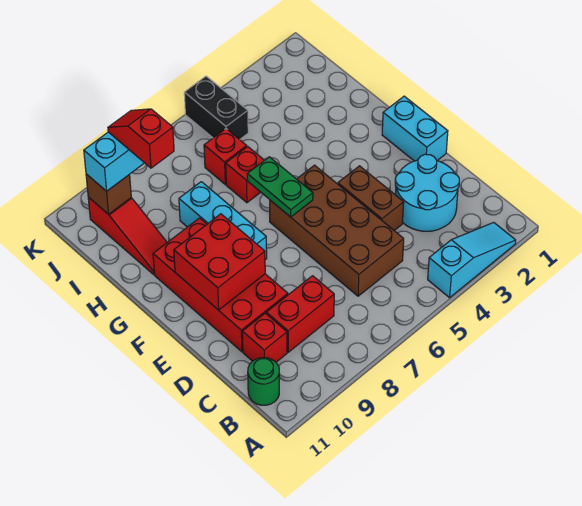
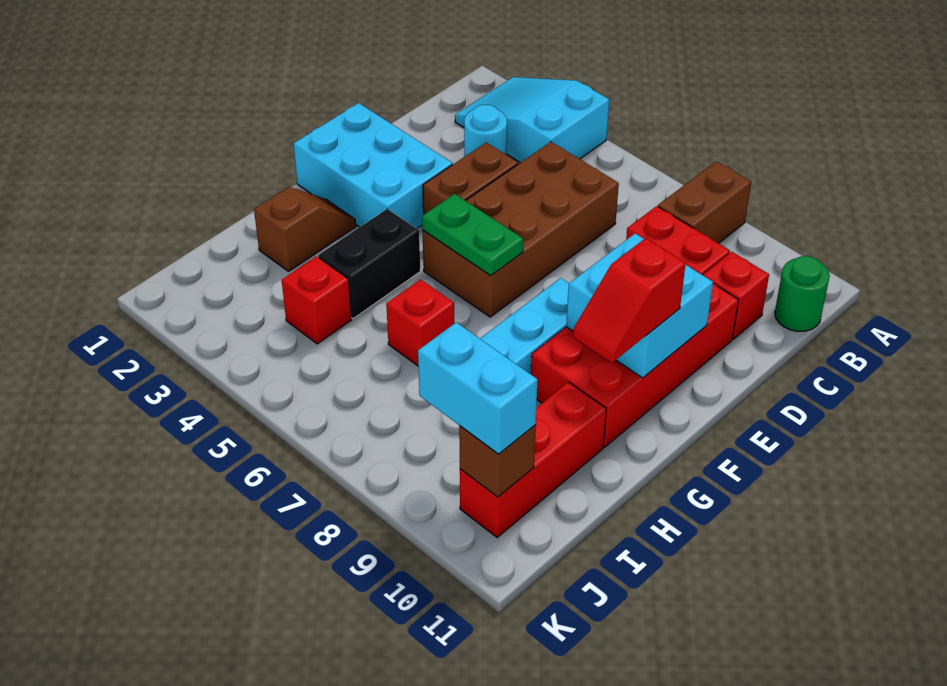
cyan slope A2:A4 level 1 top 4 -> cyan slope A2:B4 level 1 top 4
none -> brown brick A8:B8 level 1
cyan round brick C2:D3 level 1 -> cyan round brick C3 level 1
cyan brick E1:F1 level 1 -> cyan brick E1:F3 level 1
red brick E9:F10 level 2 -> cyan brick E9:F10 level 2
green plate F6:G6 level 2 -> green plate F5:F6 level 2
none -> brown slope G2:H2 level 1 top H
red slope H10:J10 level 1 top J -> red brick H10:J10 level 1
red brick I6 level 1 -> red brick I4 level 1
red slope I9:J9 level 4 top I -> red slope F10:G10 level 3 top F
black brick J5:K5 level 1 -> black brick G4:H4 level 1

